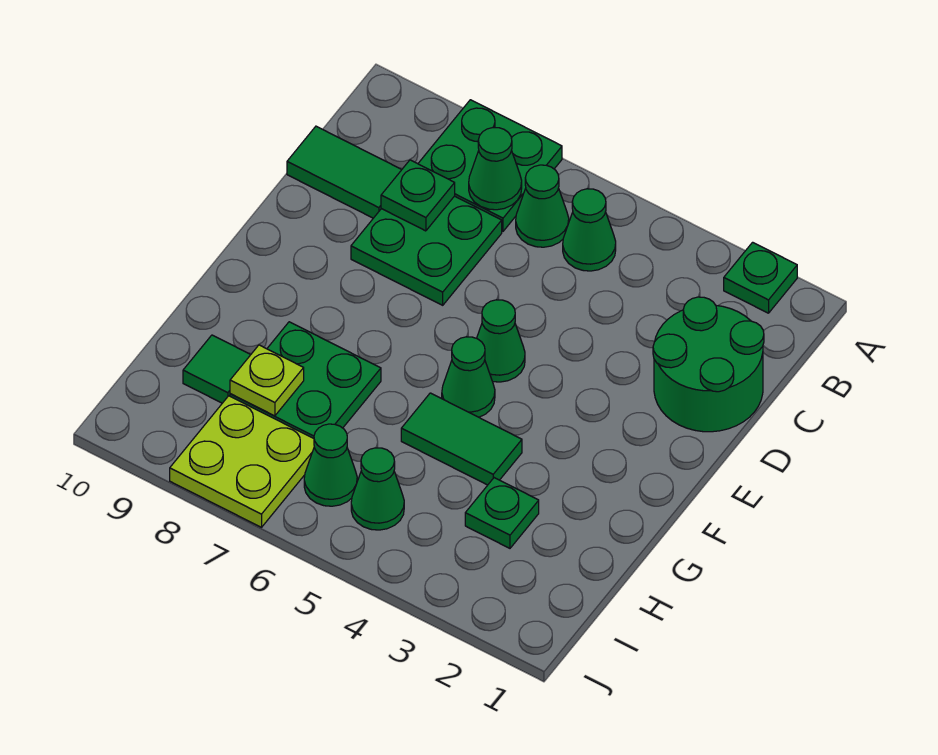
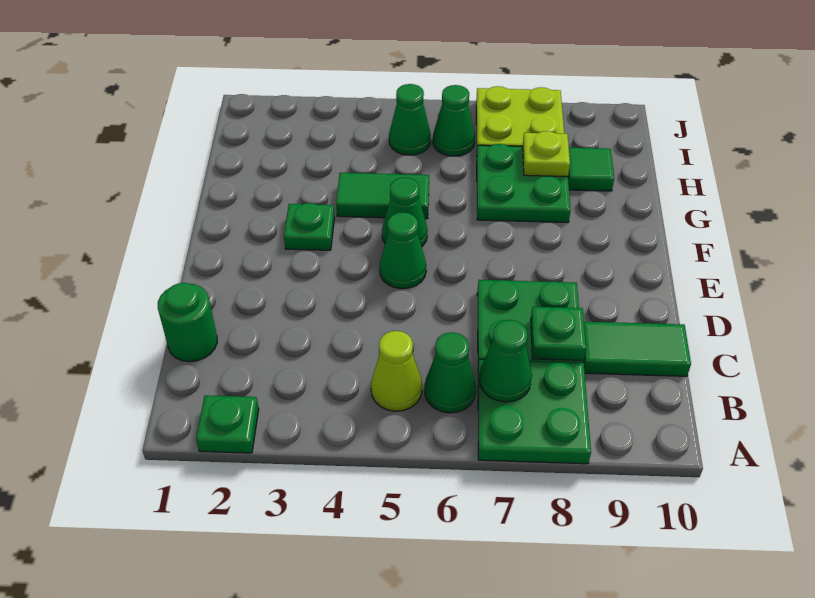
green cone B5 level 1 -> lime cone B5 level 1
green round brick C1:D2 level 1 -> green round brick C1 level 1
green plate H3 level 1 -> green plate F3 level 1

